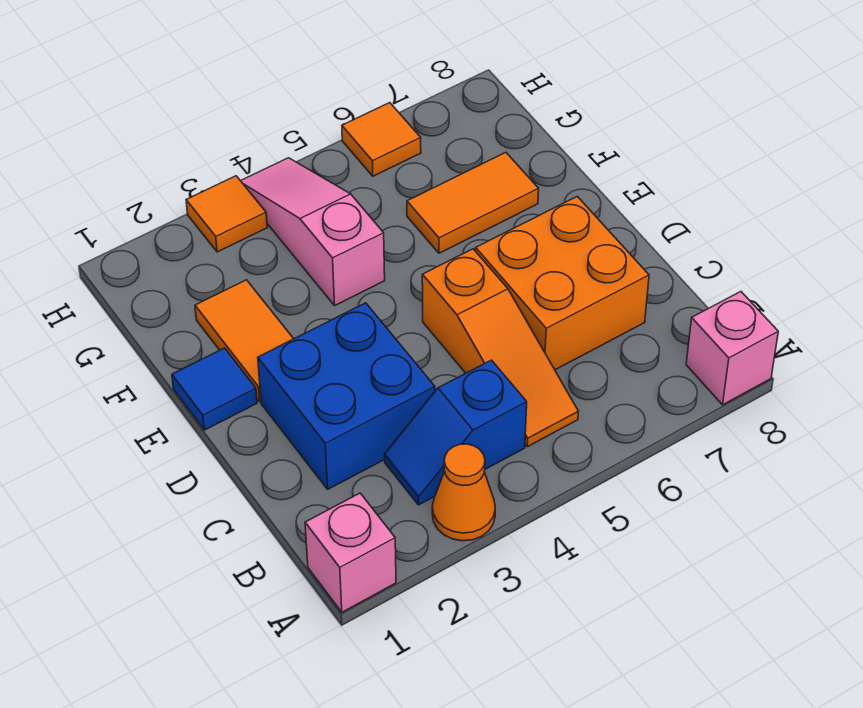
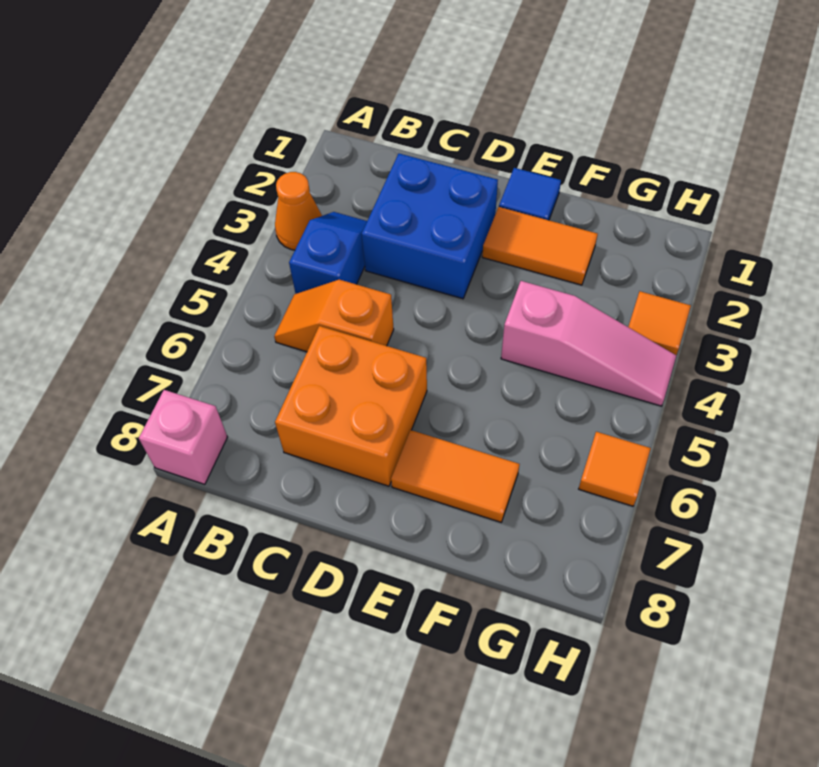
pink brick A1 level 1 -> none
orange slope B5:D5 level 1 top D -> orange slope B5:C5 level 1 top C
orange tile F6:F7 level 1 -> orange tile E7:F7 level 1

